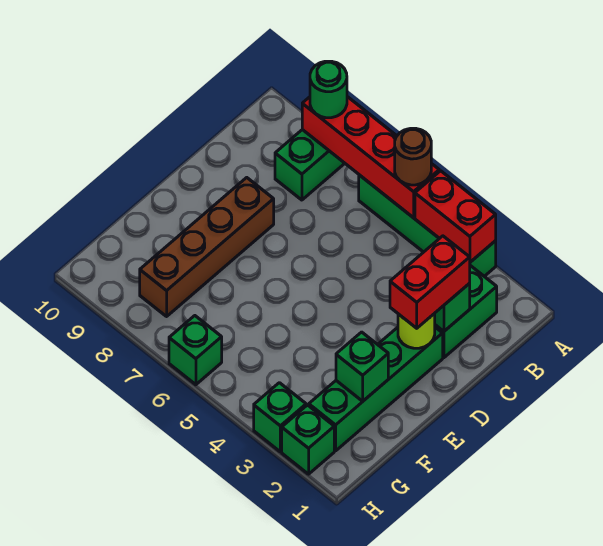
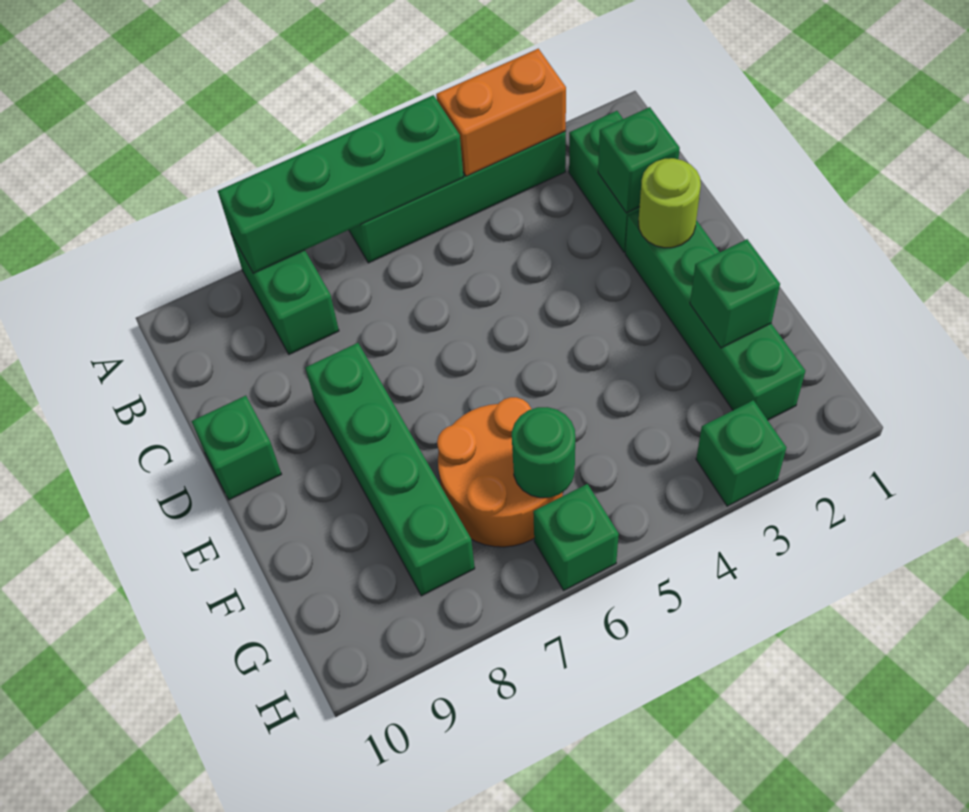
red brick A3:A4 level 2 -> orange brick A3:A4 level 2
red brick A5:A8 level 2 -> green brick A5:A8 level 2
brown round brick A5 level 3 -> none
green round brick A8 level 3 -> green round brick G6 level 2
red brick C2:D2 level 3 -> none
brown brick D8:G8 level 1 -> green brick D8:G8 level 1
none -> orange round brick F6:G7 level 1
green brick H2 level 1 -> green brick D10 level 1

